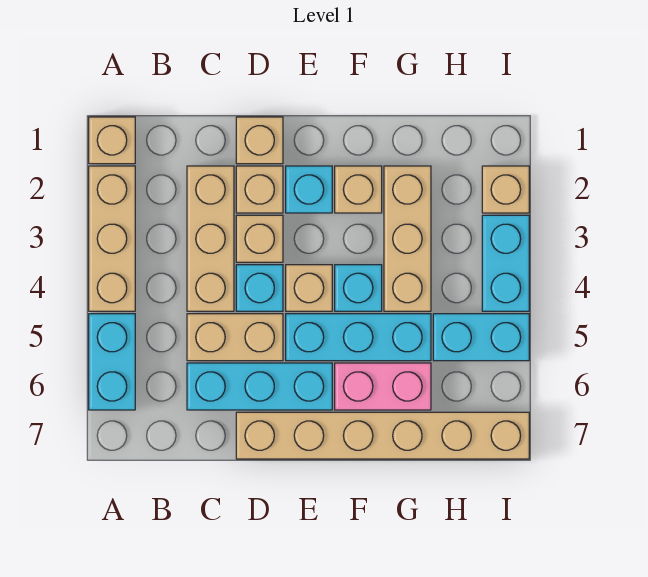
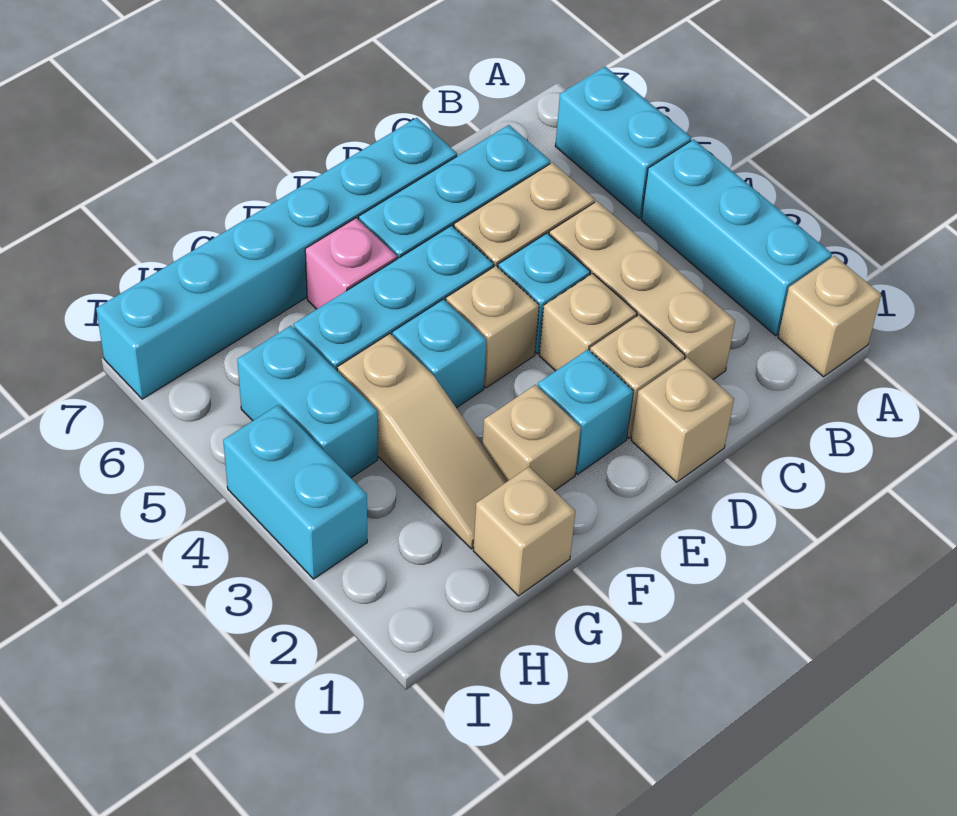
tan brick A2:A4 level 1 -> cyan brick A2:A4 level 1
tan brick D7:I7 level 1 -> cyan brick D7:I7 level 1
pink brick F6:G6 level 1 -> pink brick F6 level 1
tan brick G2:G4 level 1 -> tan slope G2:G4 level 1 top 4
cyan brick H5:I5 level 1 -> cyan brick H4:H5 level 1
tan brick I2 level 1 -> tan brick G1 level 1

